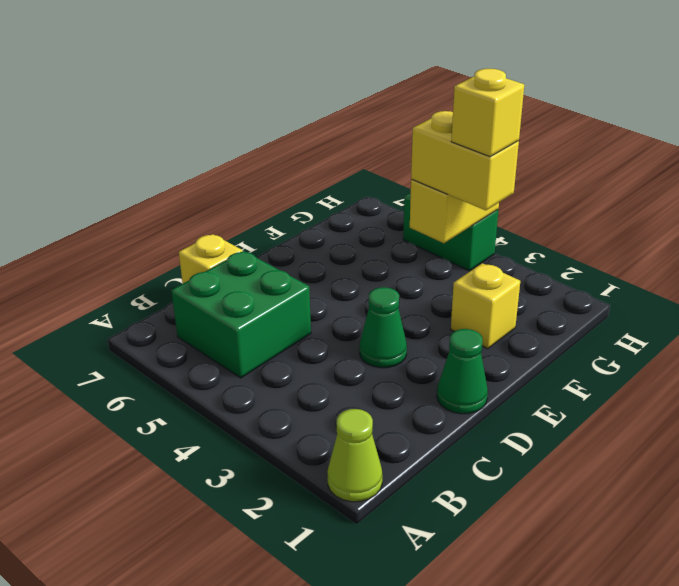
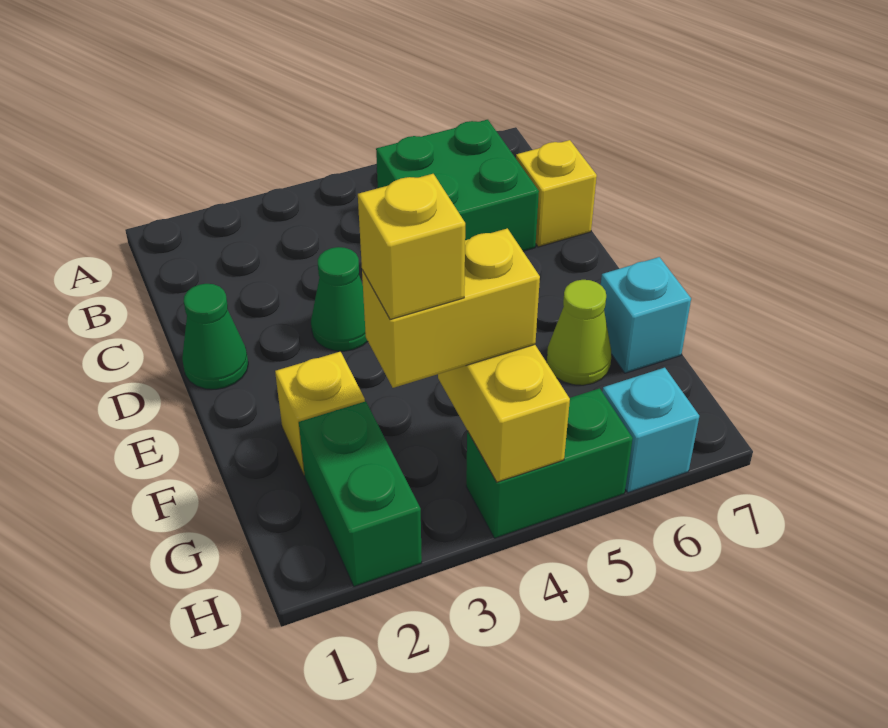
lime cone A1 level 1 -> lime cone F6 level 1
none -> cyan brick F7 level 1
none -> green brick G2:H2 level 1
none -> cyan brick H6 level 1

